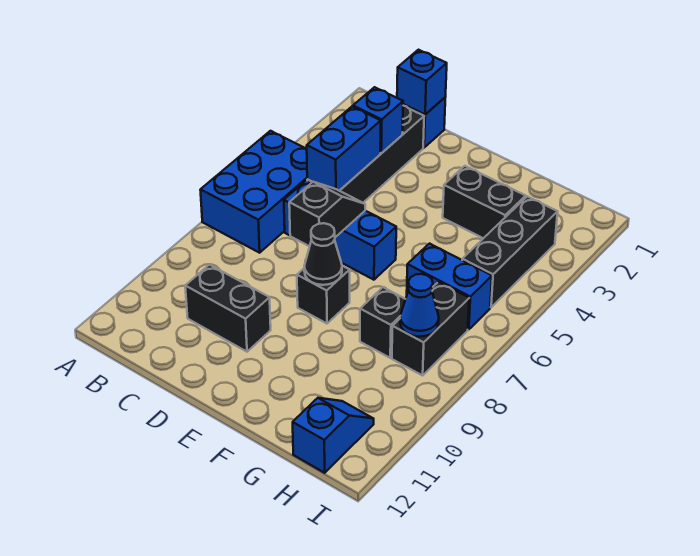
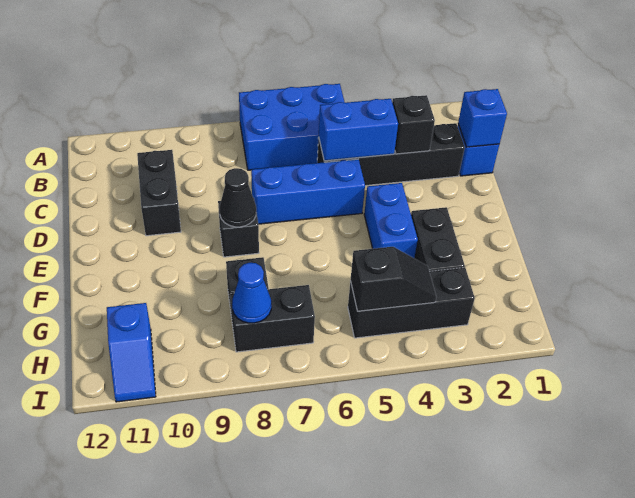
blue brick C3 level 2 -> black brick C3 level 2
blue brick C6:E6 level 1 -> blue brick D5:D7 level 1
black slope D6:D7 level 2 top 7 -> black slope H4:H5 level 2 top 5
blue brick G6:H6 level 1 -> blue brick E4:F4 level 1
blue slope H11:H12 level 1 top 12 -> blue slope H11:I11 level 1 top H

